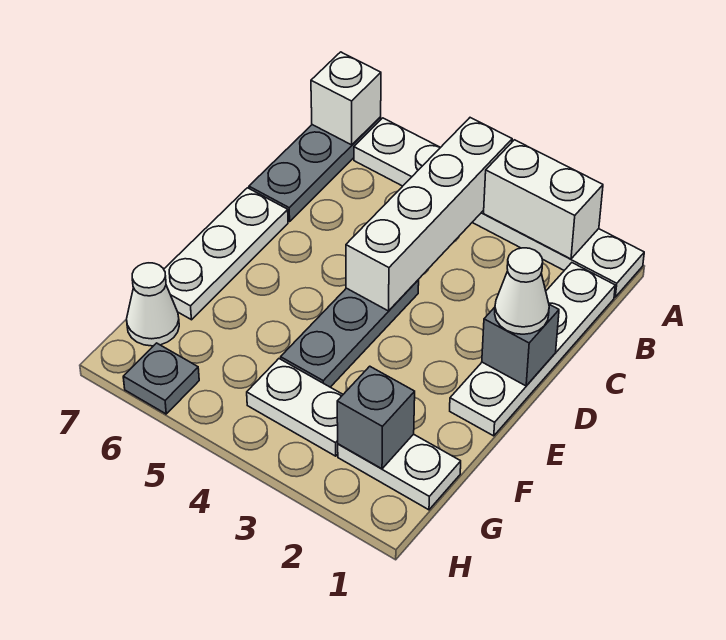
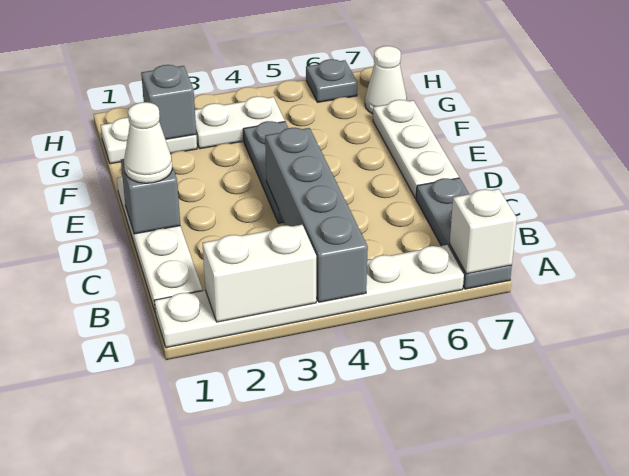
white brick A4:D4 level 2 -> grey brick A4:D4 level 2

